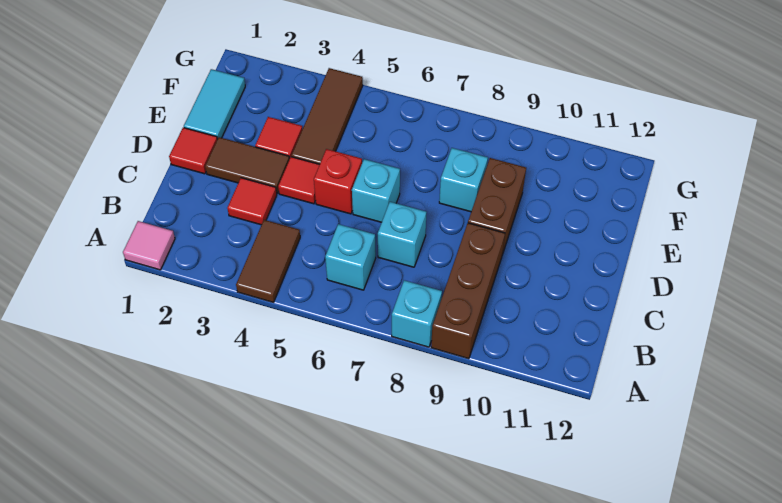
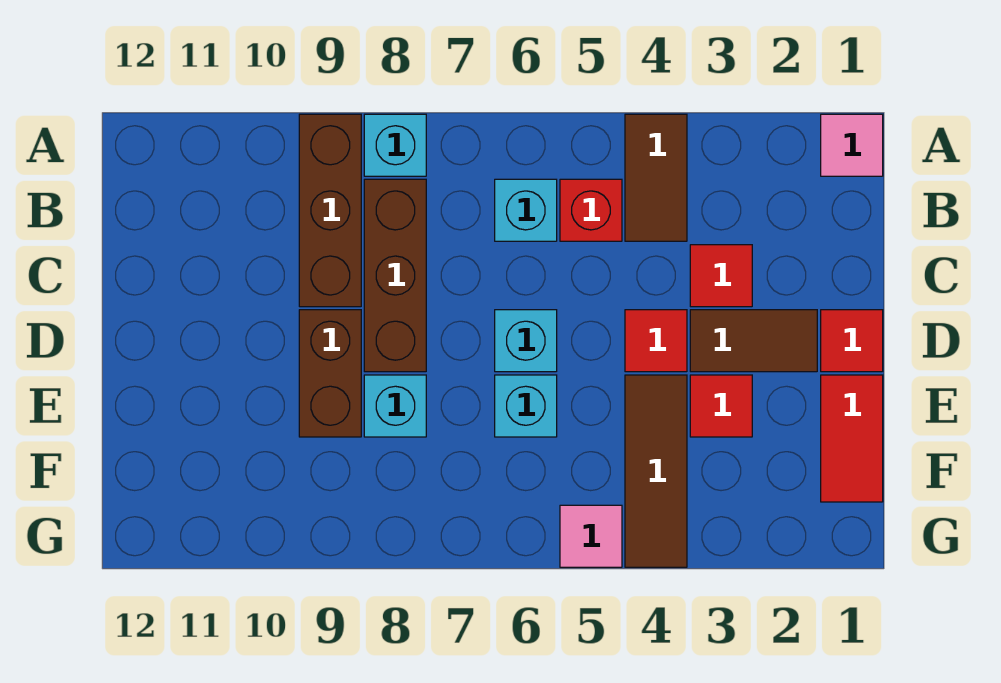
none -> brown brick B8:D8 level 1
cyan brick C7 level 1 -> cyan brick E6 level 1
red brick D5 level 1 -> red brick B5 level 1
cyan tile E1:F1 level 1 -> red tile E1:F1 level 1
none -> pink tile G5 level 1

